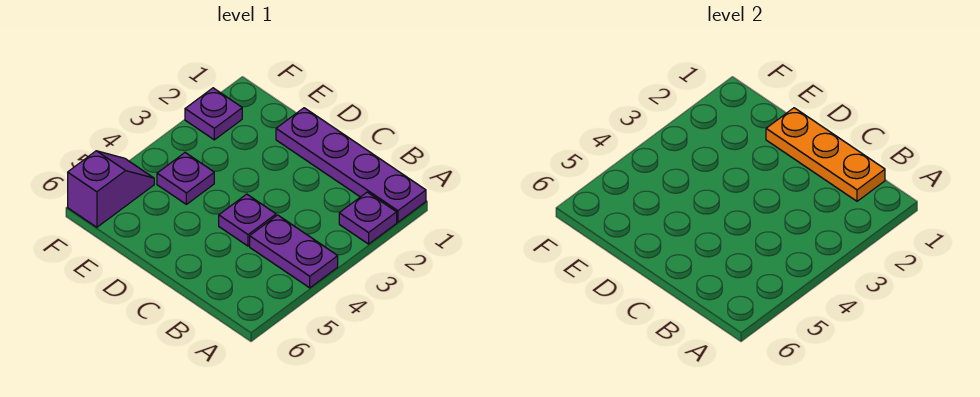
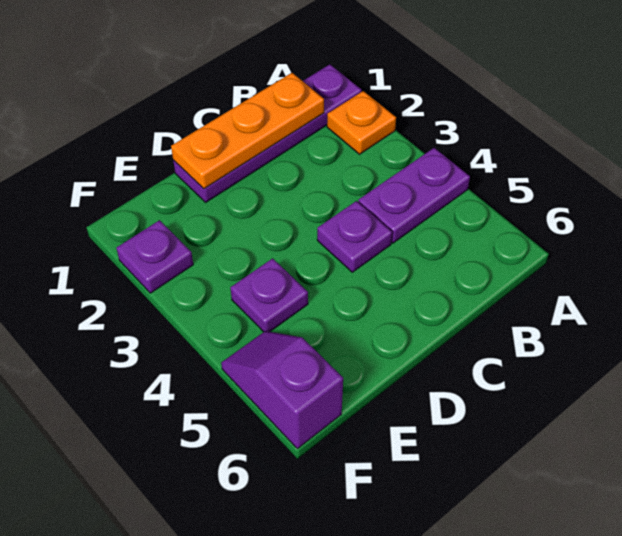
purple plate A2 level 1 -> orange plate A2 level 1

